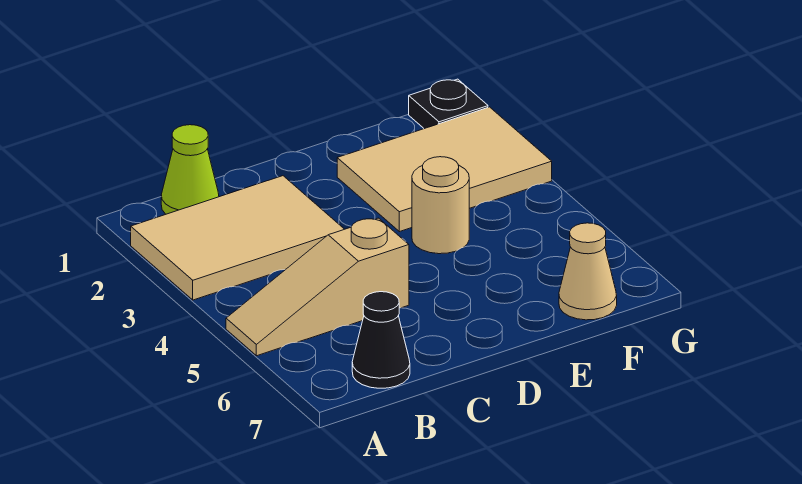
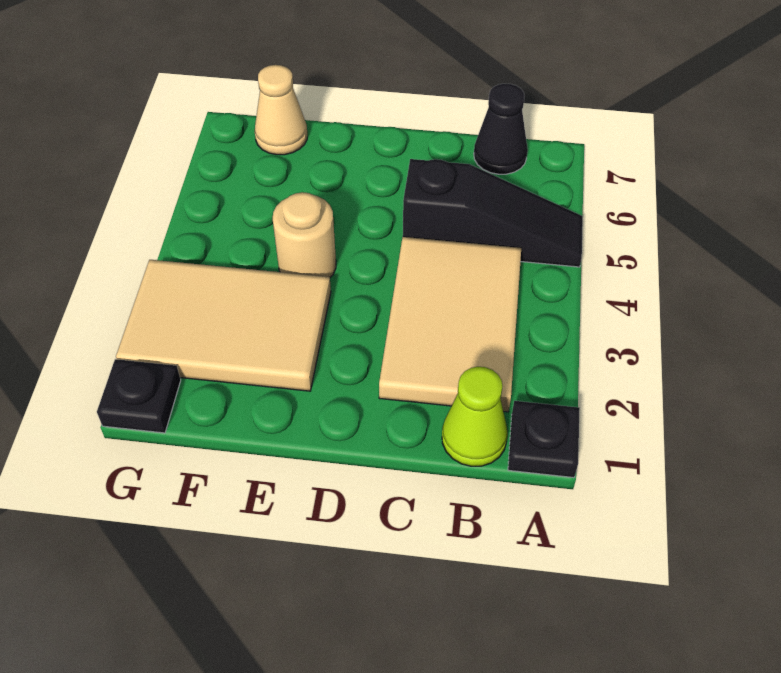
none -> black plate A1 level 1
tan tile A2:C3 level 1 -> tan tile B2:C4 level 1
tan slope A5:C5 level 1 top C -> black slope A5:C5 level 1 top C

